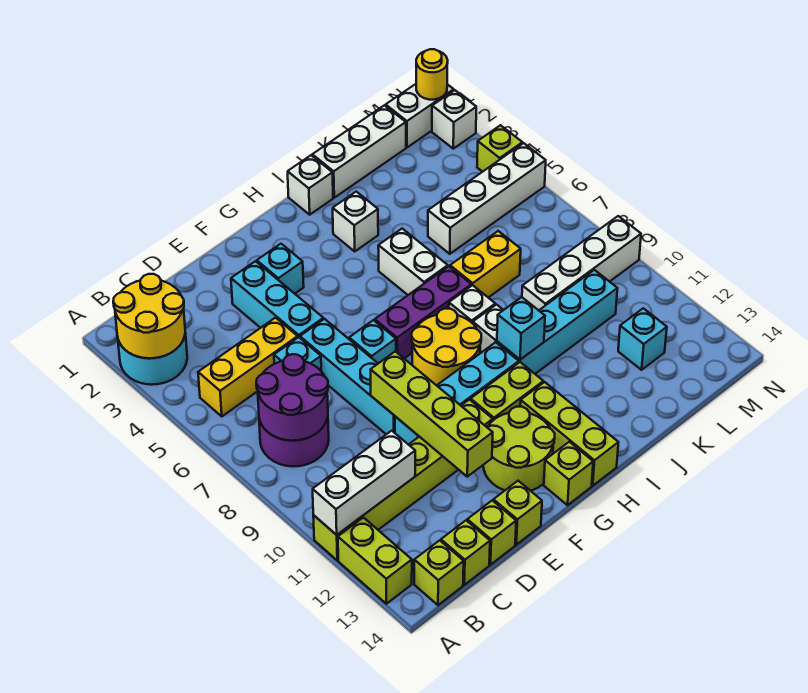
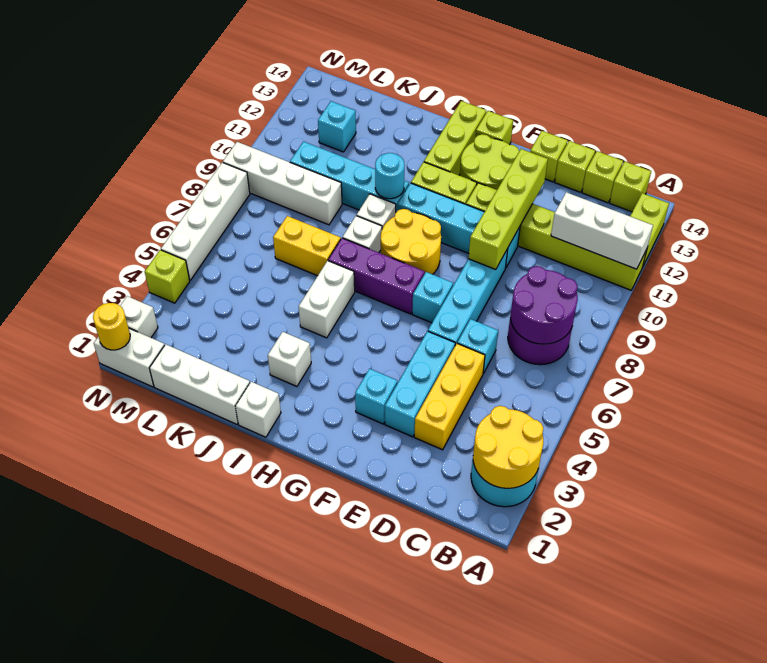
yellow brick B5:D5 level 1 -> yellow brick D3:D5 level 1
cyan brick I10 level 2 -> cyan round brick I10 level 2
white brick K5:N5 level 1 -> white brick N5:N8 level 1

